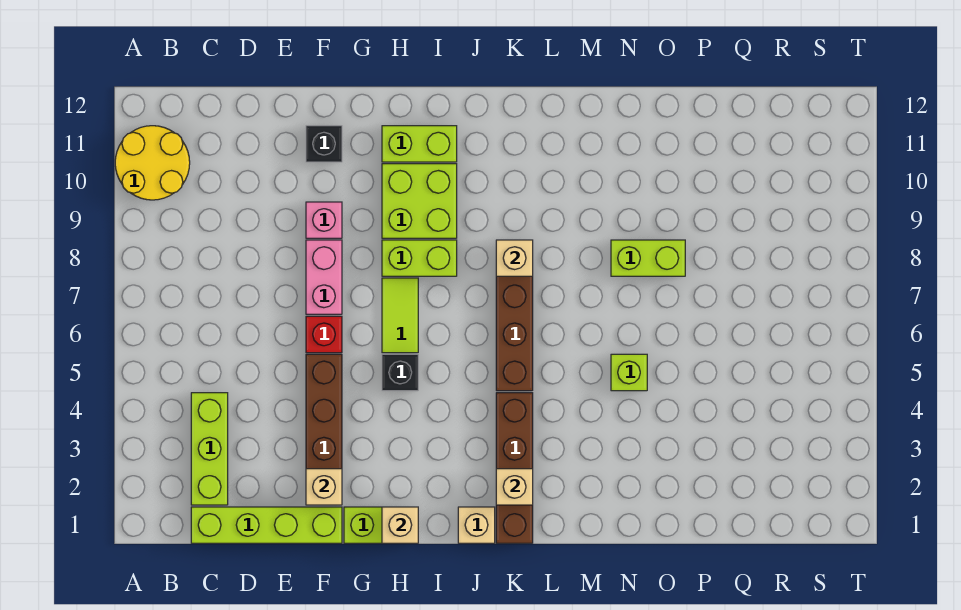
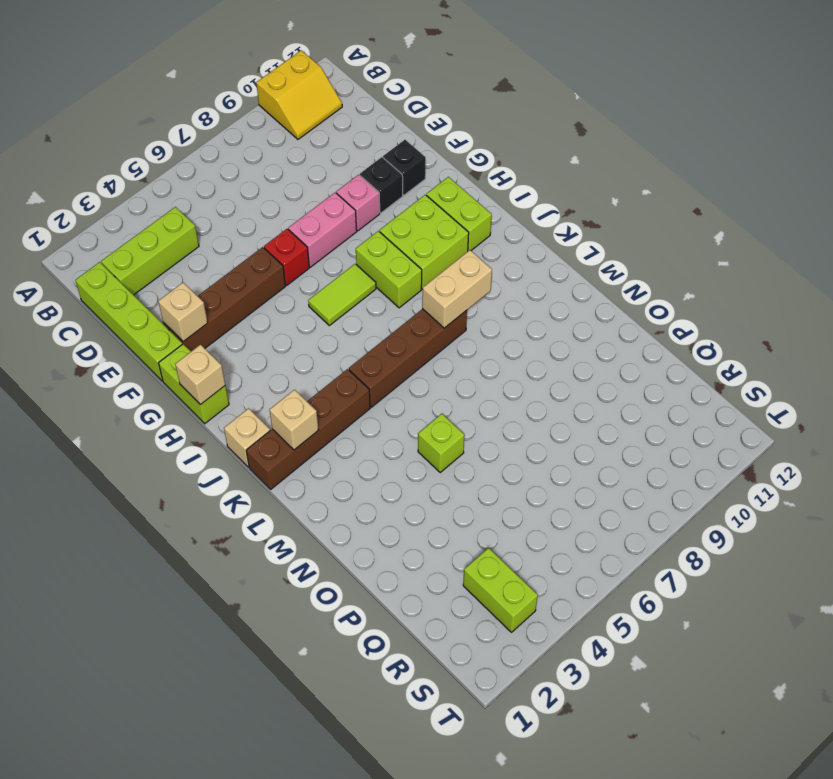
yellow round brick A10:B11 level 1 -> yellow slope A10:B11 level 1 top A
black brick H5 level 1 -> black brick F10 level 1
tan brick K8 level 2 -> tan brick K8:K9 level 2
lime brick N8:O8 level 1 -> lime brick R3:S3 level 1

